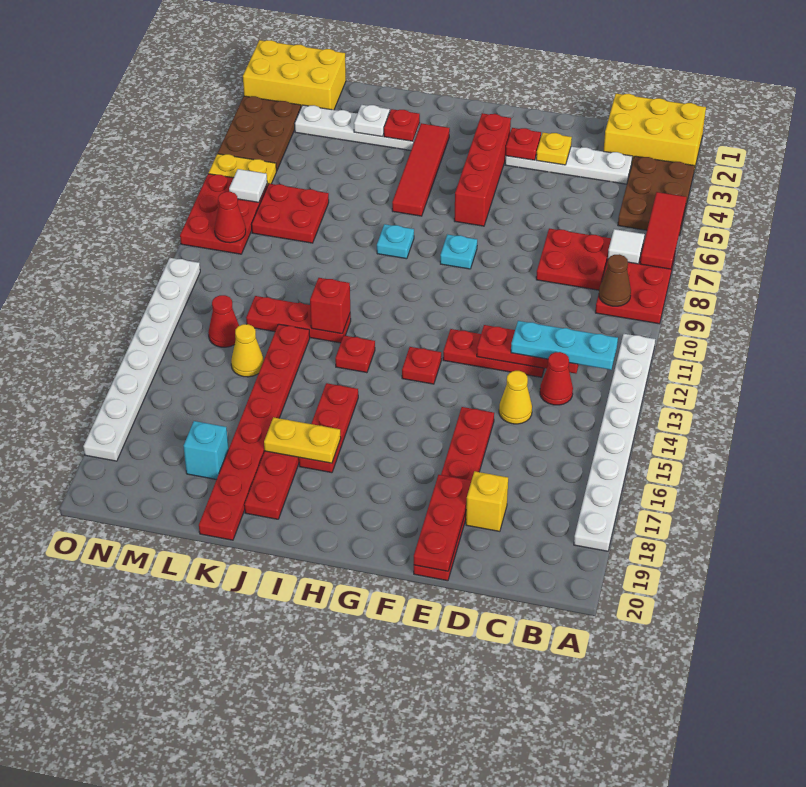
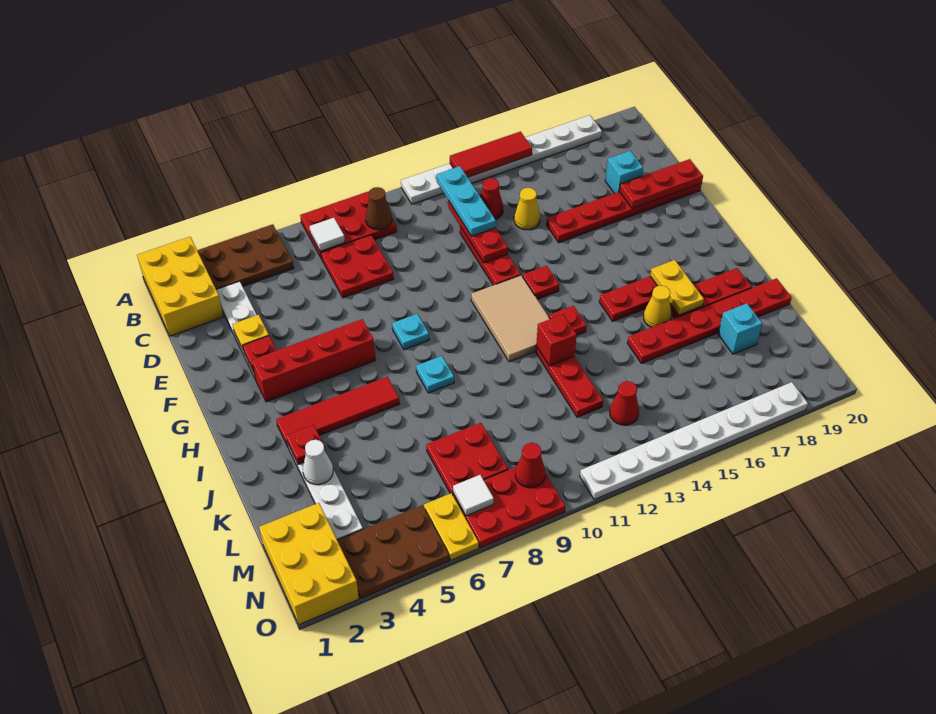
red tile A5:A7 level 2 -> red tile A13:A15 level 2
yellow brick D18 level 1 -> cyan brick D18 level 1
none -> tan tile G11:I12 level 1
white plate K3 level 2 -> white cone K3 level 2
red plate K13:K20 level 1 -> red plate K15:K20 level 1
yellow cone L14 level 1 -> yellow cone J16 level 1

